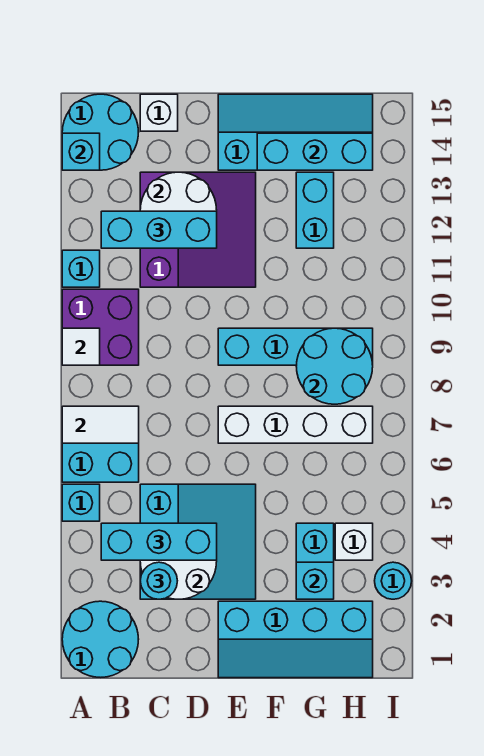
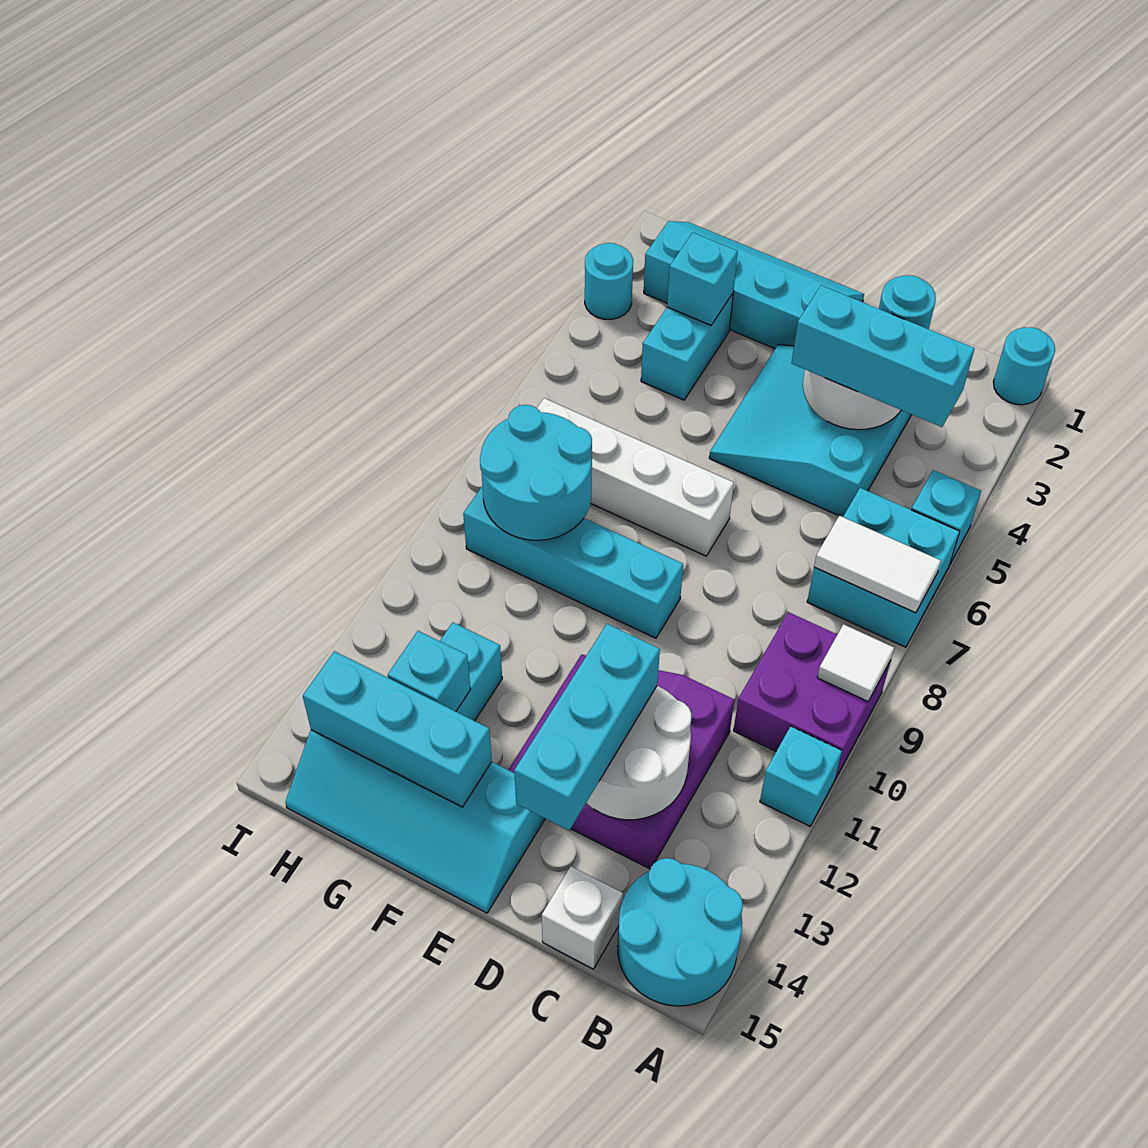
cyan round brick A1:B2 level 1 -> cyan round brick A1 level 1
cyan brick A14 level 2 -> cyan brick G13 level 2
cyan brick B12:D12 level 3 -> cyan brick D12:D14 level 3
white brick H4 level 1 -> none

